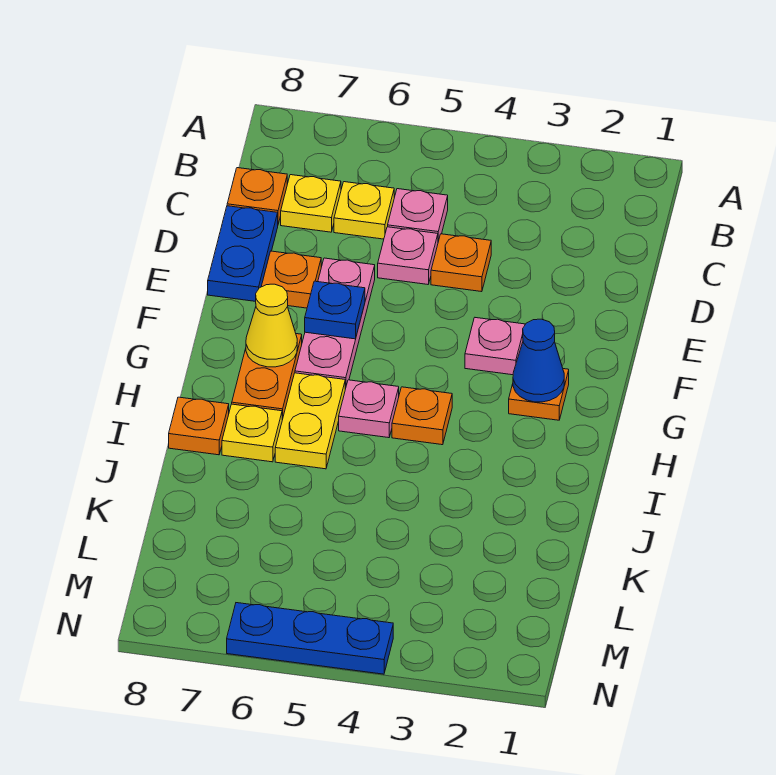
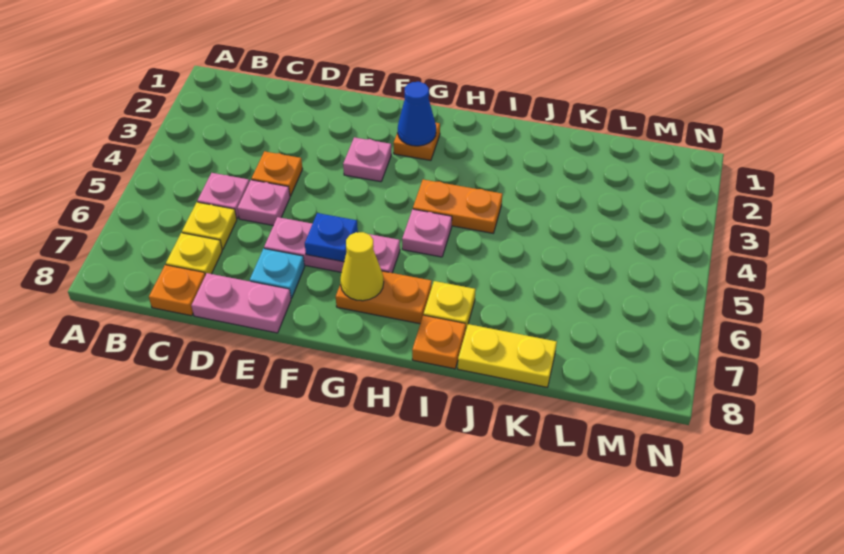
blue plate D8:E8 level 1 -> pink plate D8:E8 level 1
orange plate E7 level 1 -> cyan plate E7 level 1
orange plate H4 level 1 -> orange plate H4:I4 level 1
yellow plate H6:I6 level 1 -> yellow plate J8:K8 level 1
blue plate N4:N6 level 1 -> none

